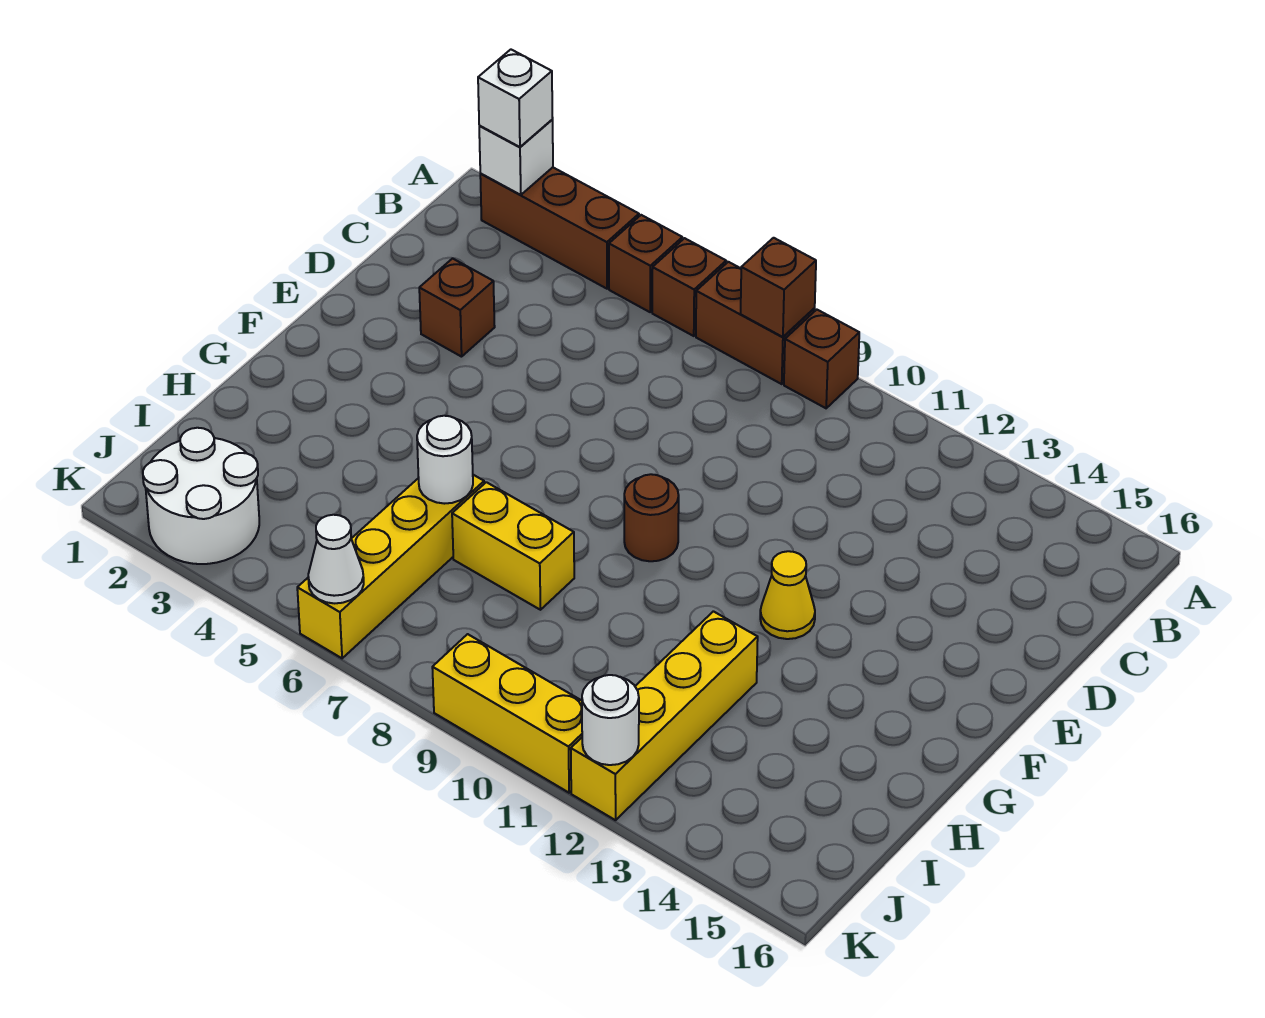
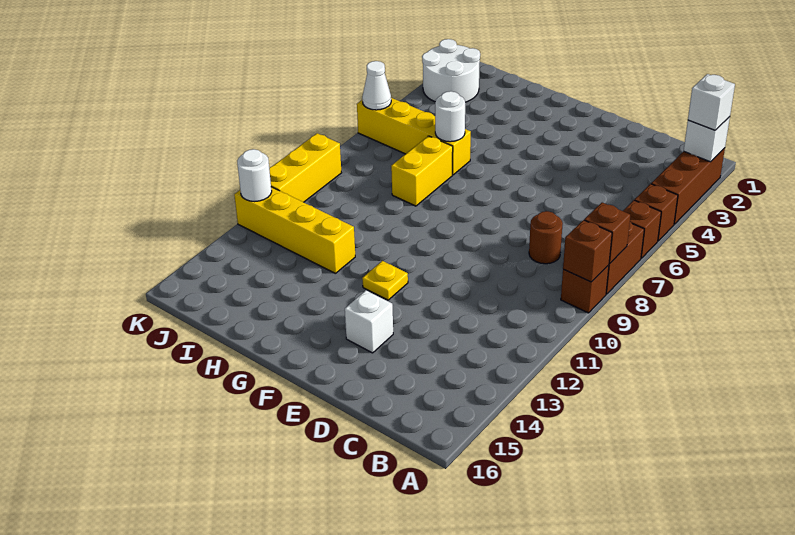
brown brick D3 level 1 -> brown brick A9 level 2
none -> white brick E14 level 1
brown round brick F9 level 1 -> brown round brick C8 level 1
yellow cone F12 level 1 -> yellow plate F12 level 1

